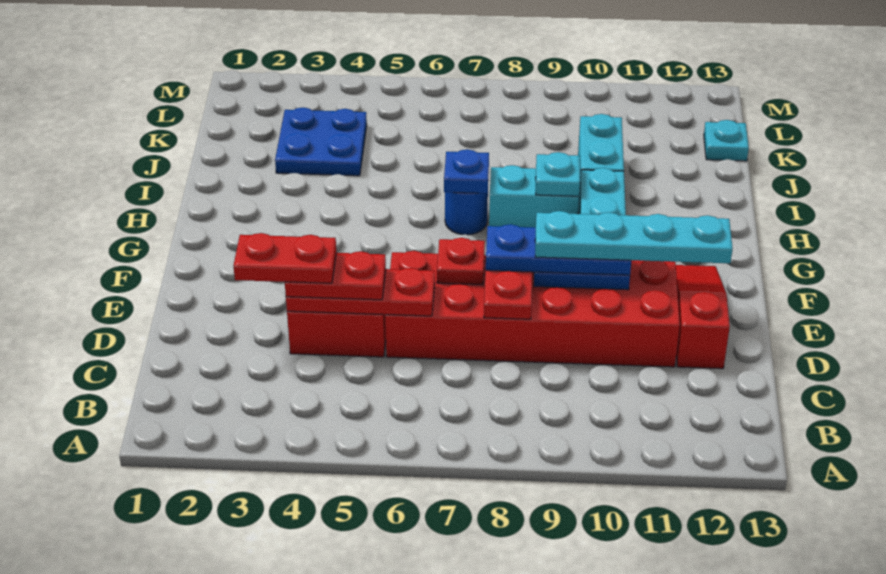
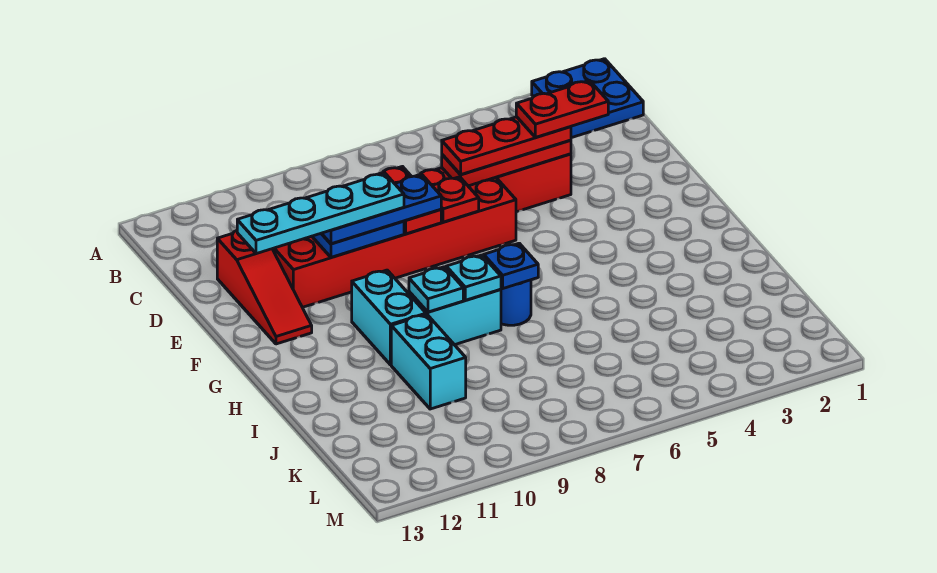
red plate D4:D5 level 3 -> red plate D4:D6 level 3
blue plate J3:K4 level 1 -> blue plate A1:B2 level 1
cyan plate K13 level 1 -> cyan plate H8 level 2

